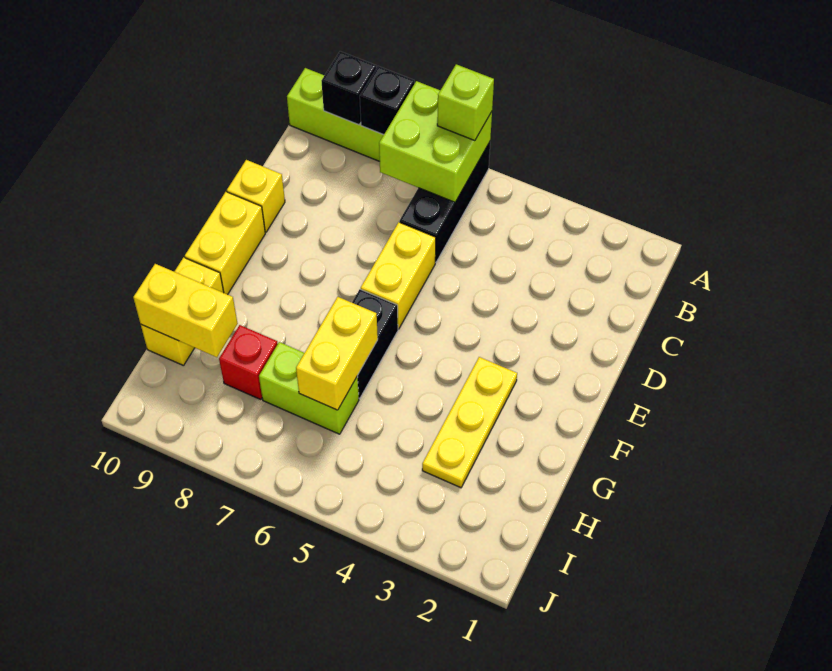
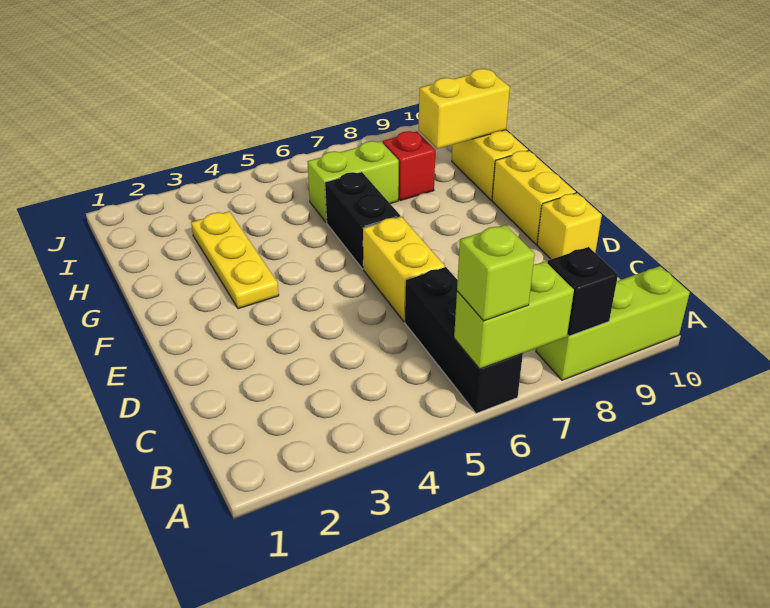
lime brick A6:B7 level 2 -> lime brick A6:A7 level 2
black brick A9 level 2 -> none
yellow brick G6:H6 level 2 -> none

